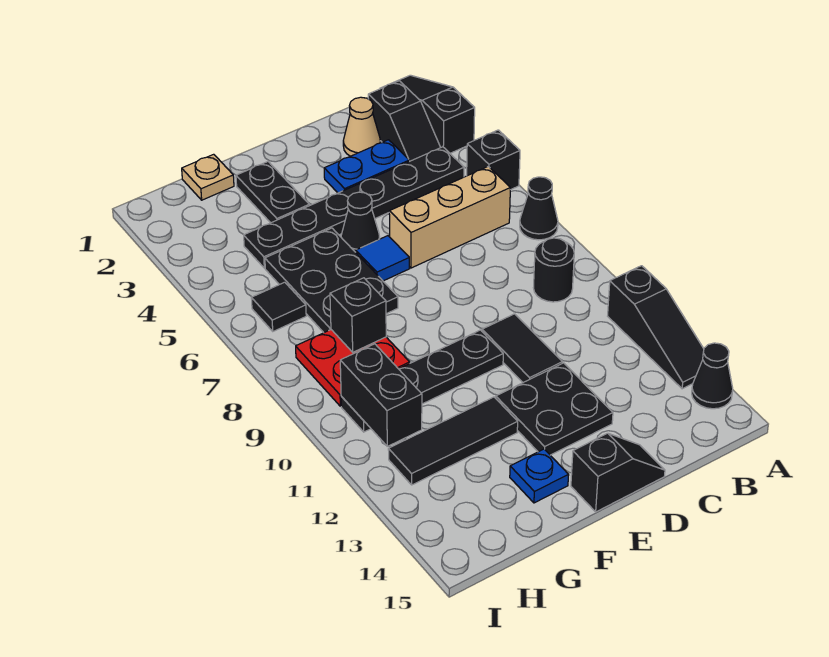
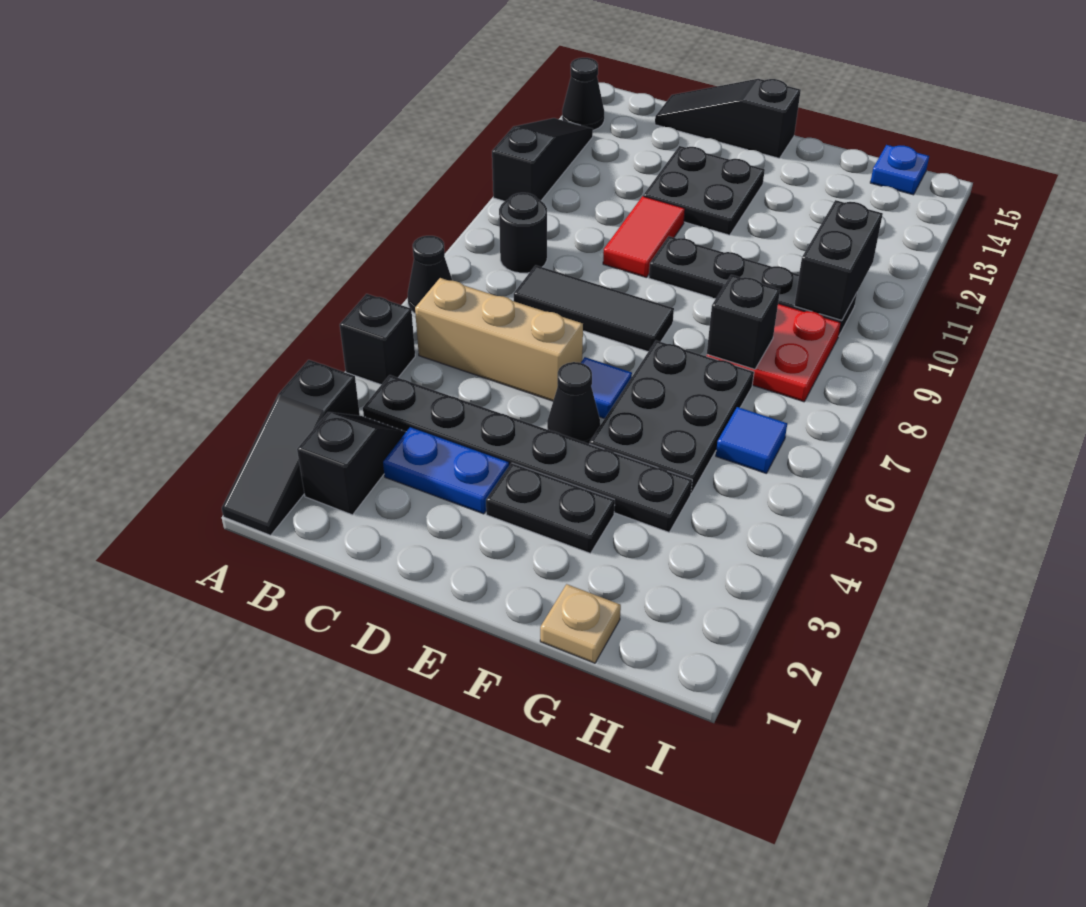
tan cone C2 level 1 -> none
black tile D10:D11 level 1 -> red tile D10:D11 level 1
black slope D15:E15 level 1 top E -> black slope C15:E15 level 1 top E
black plate F2:F3 level 1 -> black plate E3:F3 level 1
black tile F12:H12 level 1 -> black tile C8:E8 level 1
blue plate F14 level 1 -> blue plate H15 level 1
black tile H6 level 1 -> blue tile H6 level 1

